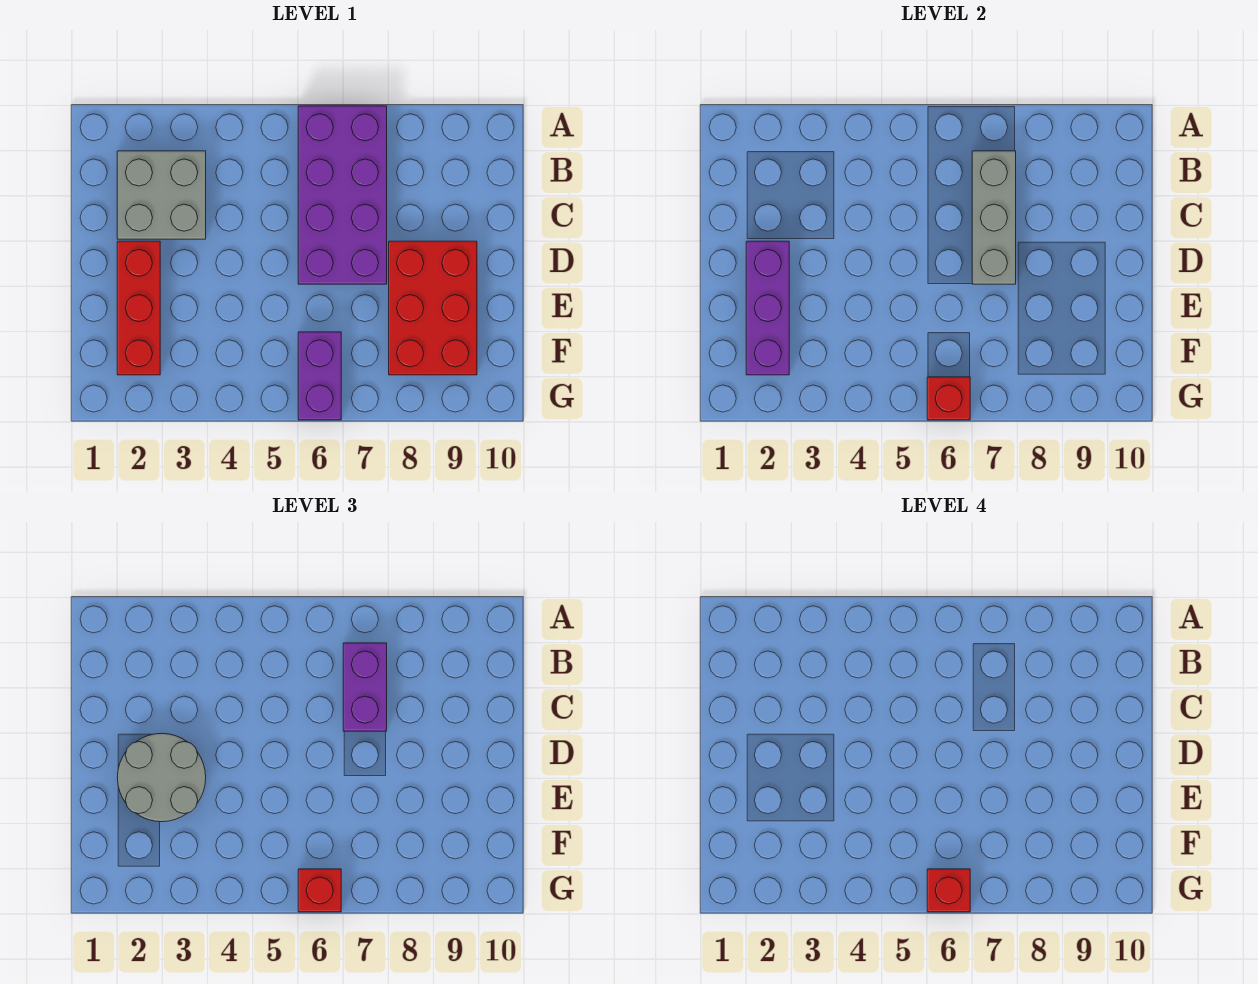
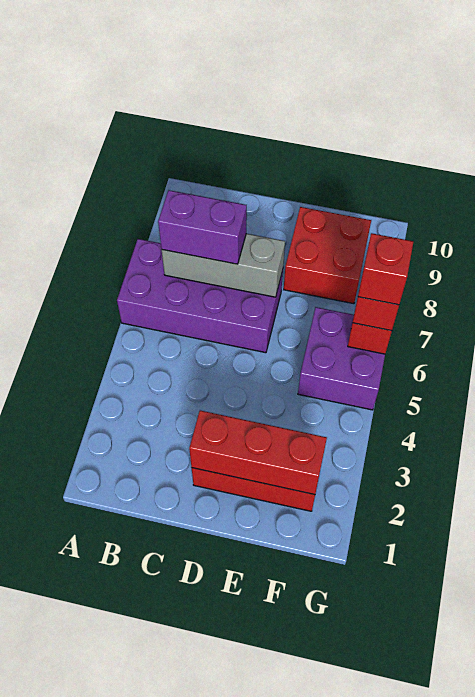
grey brick B2:C3 level 1 -> none
purple brick D2:F2 level 2 -> red brick D2:F2 level 2
grey round brick D2:E3 level 3 -> none
red brick D8:F9 level 1 -> red brick E8:F9 level 1
purple brick F6:G6 level 1 -> purple brick F5:G6 level 1

